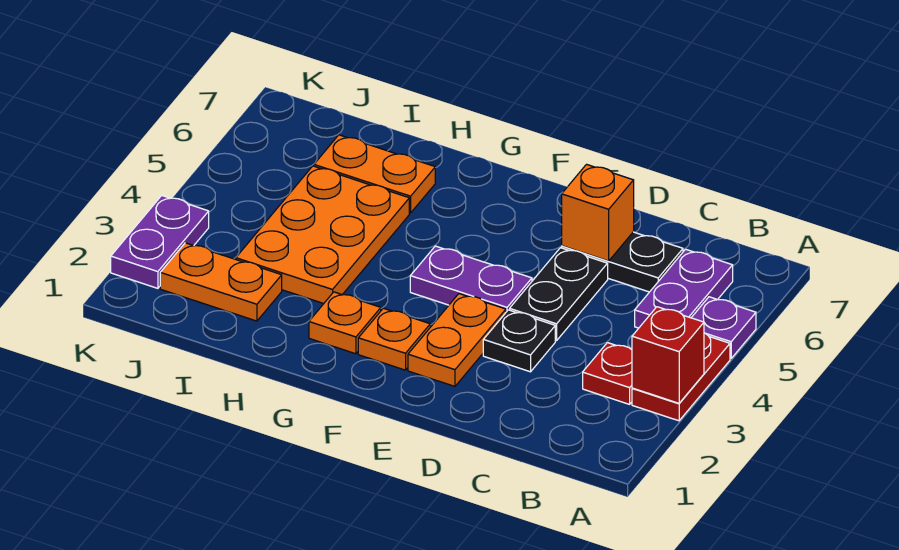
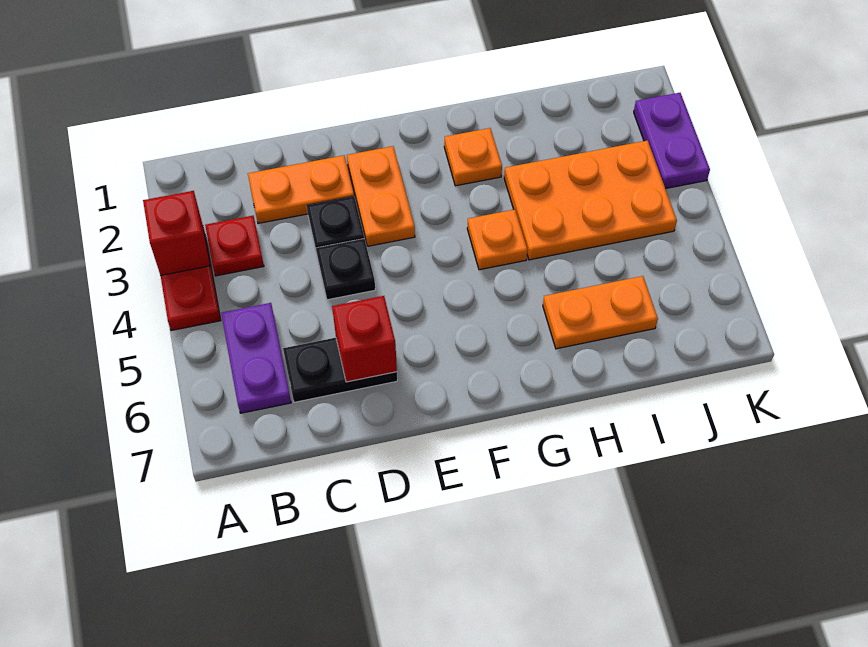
purple plate A5 level 1 -> none
black plate D4:D5 level 1 -> black plate D4 level 1
orange brick D6 level 2 -> red brick D6 level 2
purple plate E4:F4 level 1 -> none
orange plate F2 level 1 -> orange plate G4 level 1
orange plate H3:I5 level 1 -> orange plate H3:J4 level 1
orange plate I2:J2 level 1 -> orange plate C2:D2 level 1

